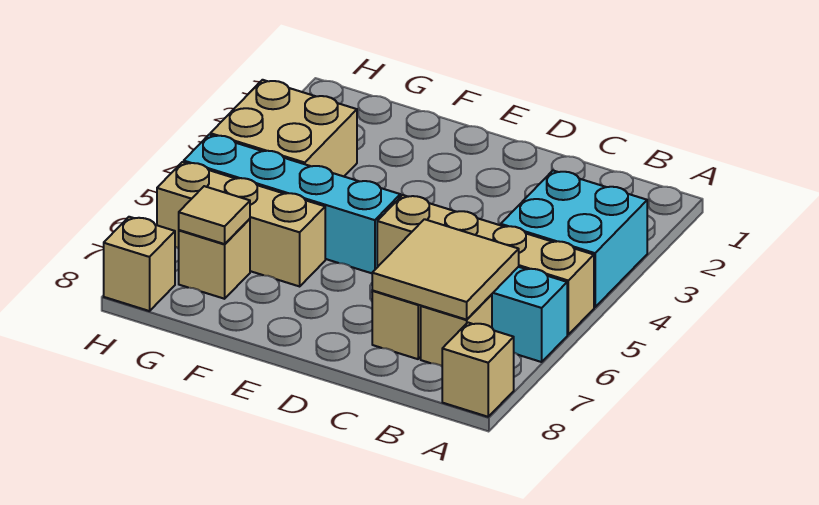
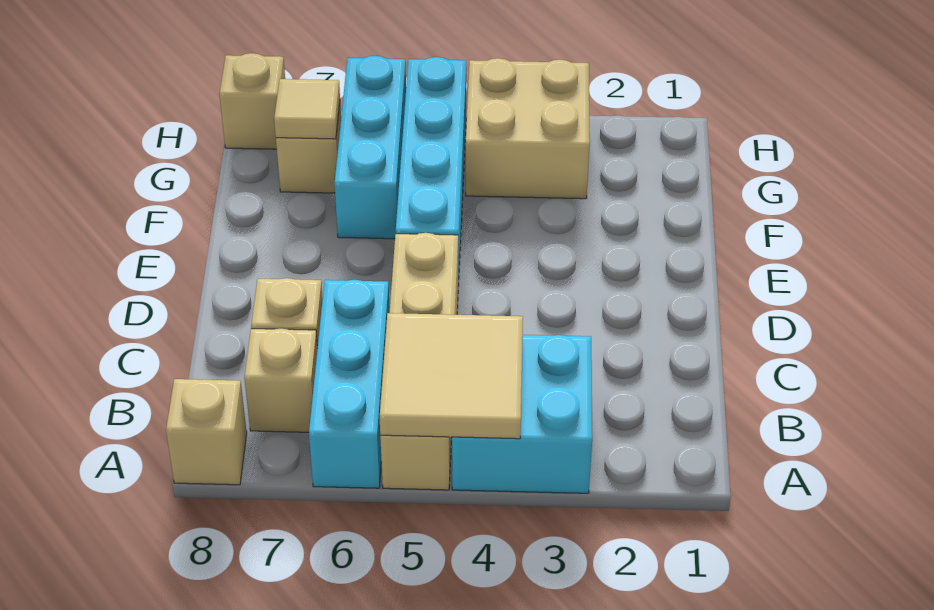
tan tile B6:C7 level 2 -> tan tile A4:B5 level 2
tan brick F6:H6 level 1 -> cyan brick F6:H6 level 1

